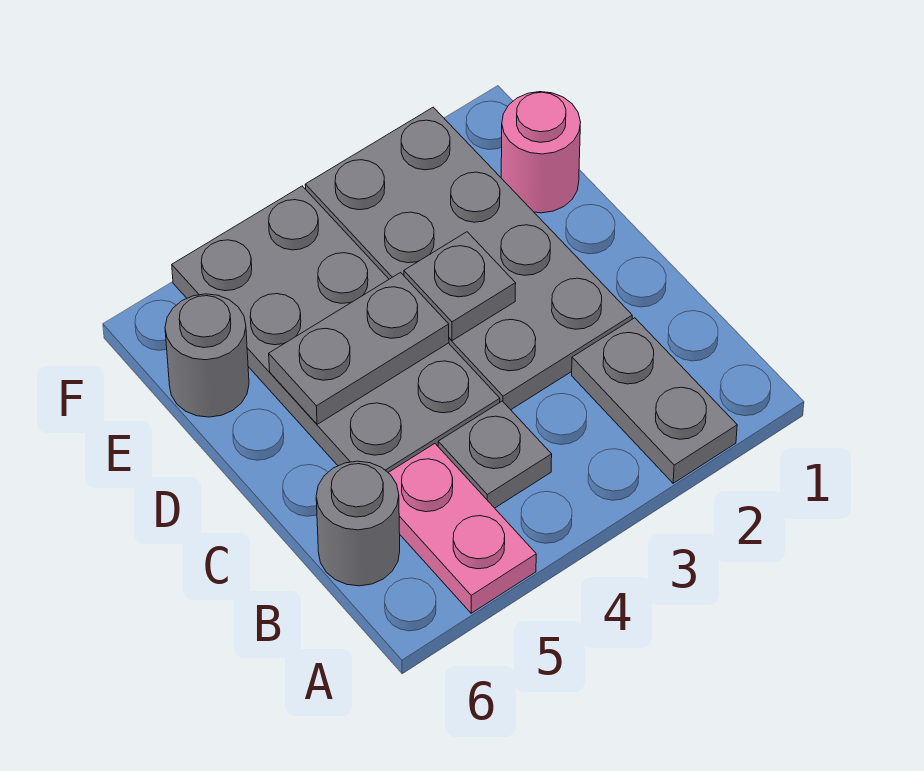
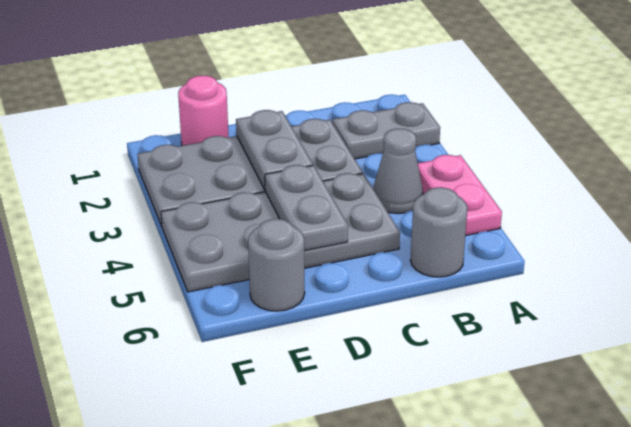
pink plate A5:B5 level 1 -> pink plate A4:A5 level 1
grey plate B4 level 1 -> grey cone B4 level 1
grey plate D3 level 2 -> grey plate D2:D3 level 2

